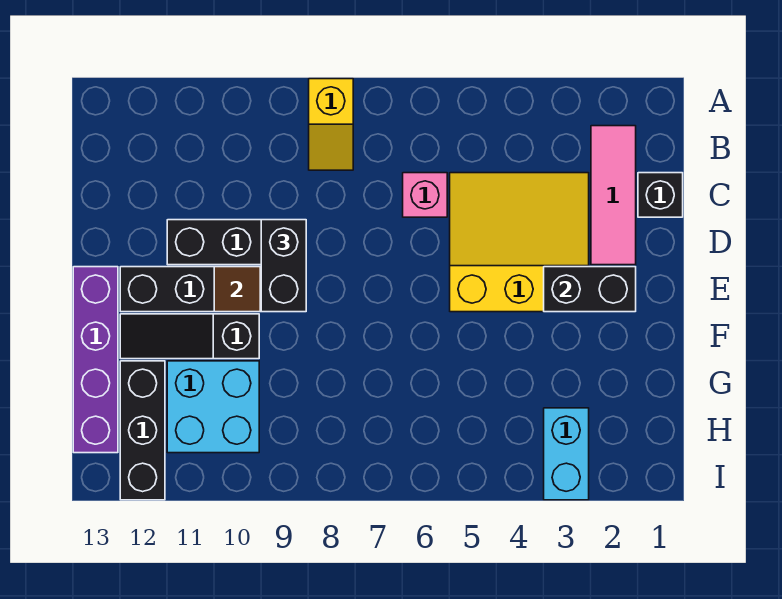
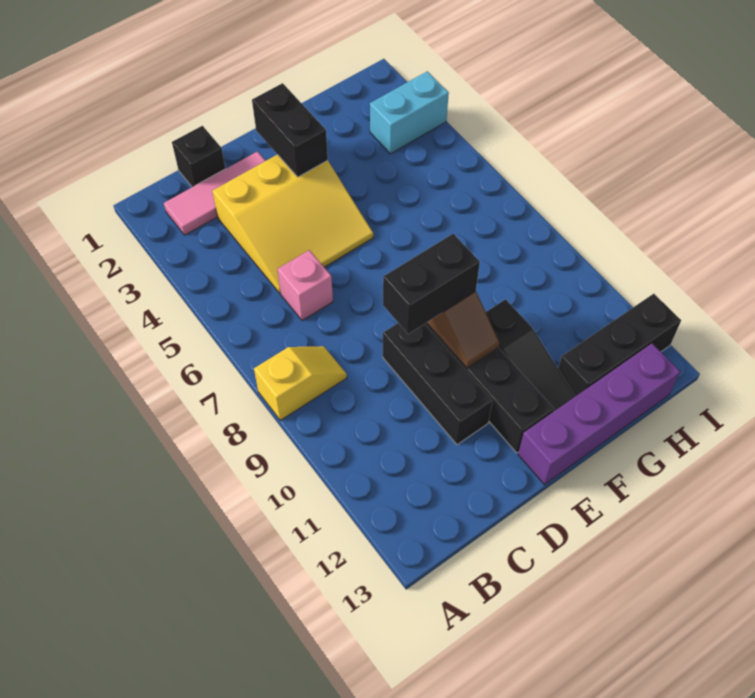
yellow slope C3:E5 level 1 top E -> yellow slope C3:E5 level 1 top 3
cyan brick G10:H11 level 1 -> none

